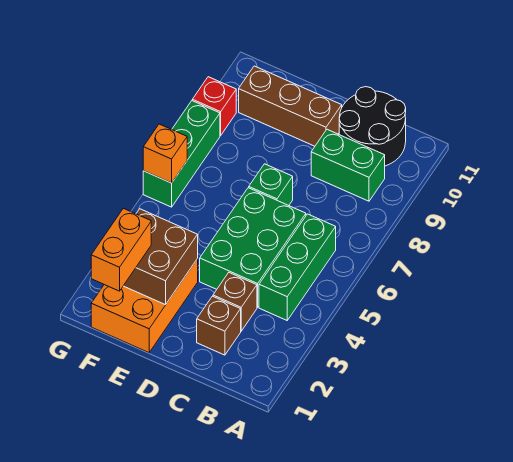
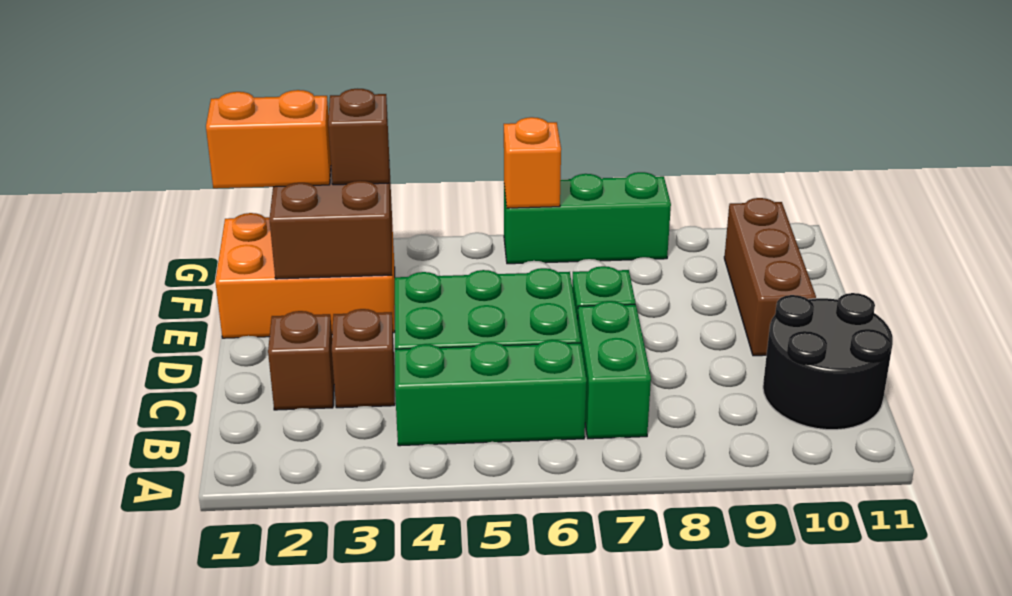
green brick B9:C9 level 1 -> green brick B7:C7 level 1
none -> brown brick F3 level 3
red brick G9 level 1 -> none

